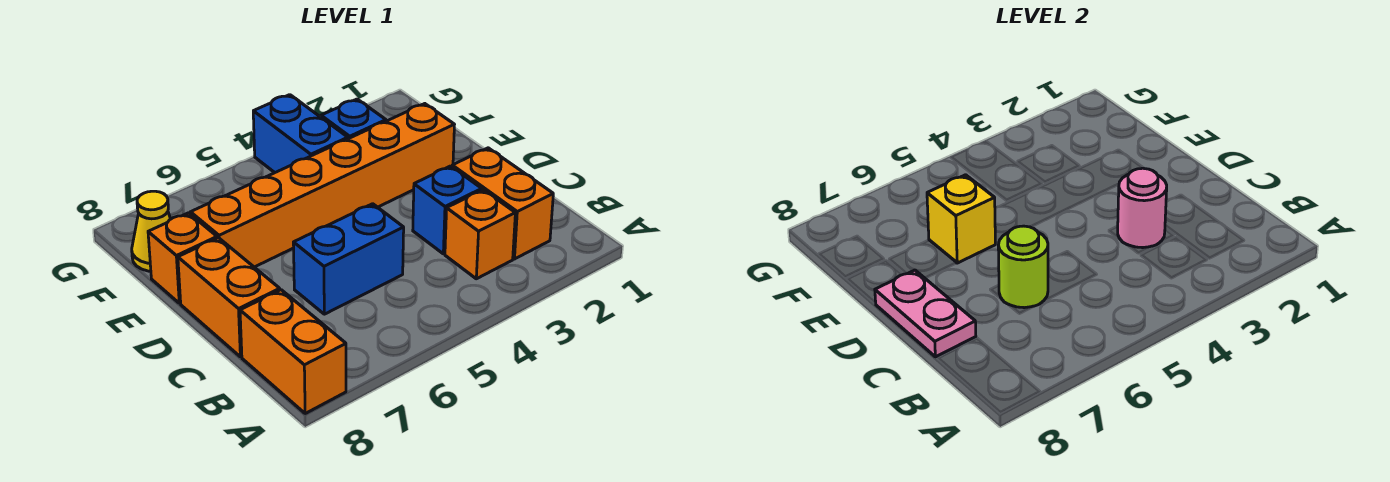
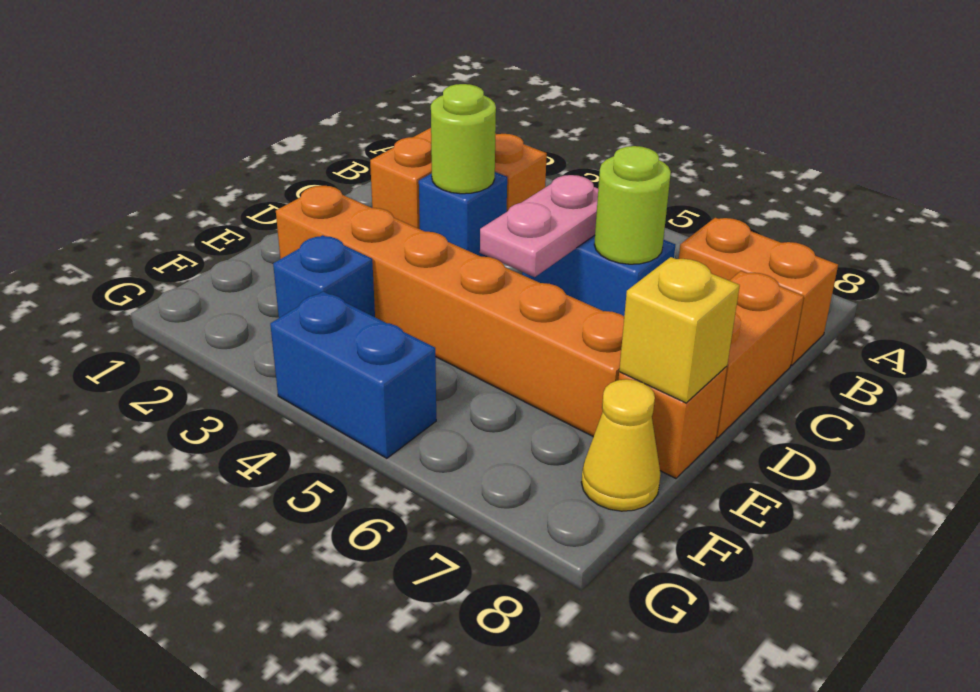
orange brick A8:B8 level 1 -> orange brick B7:B8 level 1
pink round brick C3 level 2 -> lime round brick C3 level 2
pink plate C8:D8 level 2 -> pink plate C5:D5 level 2
yellow brick E6 level 2 -> yellow brick E8 level 2
blue brick F4:G4 level 1 -> blue brick G4:G5 level 1

